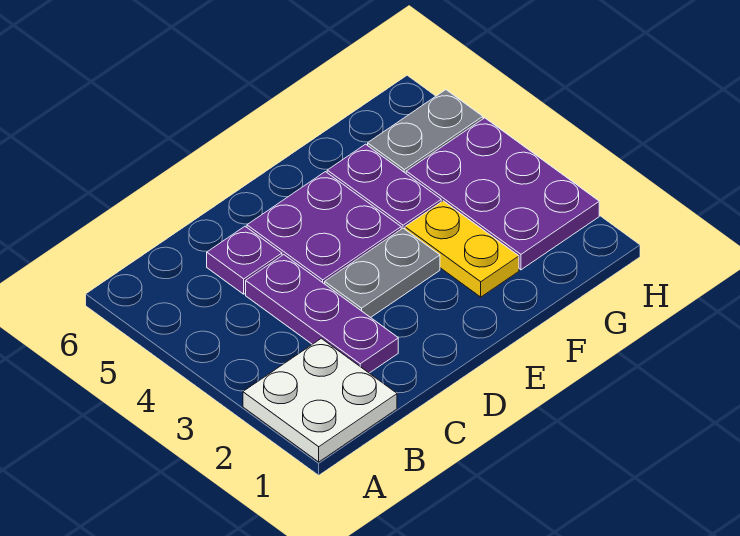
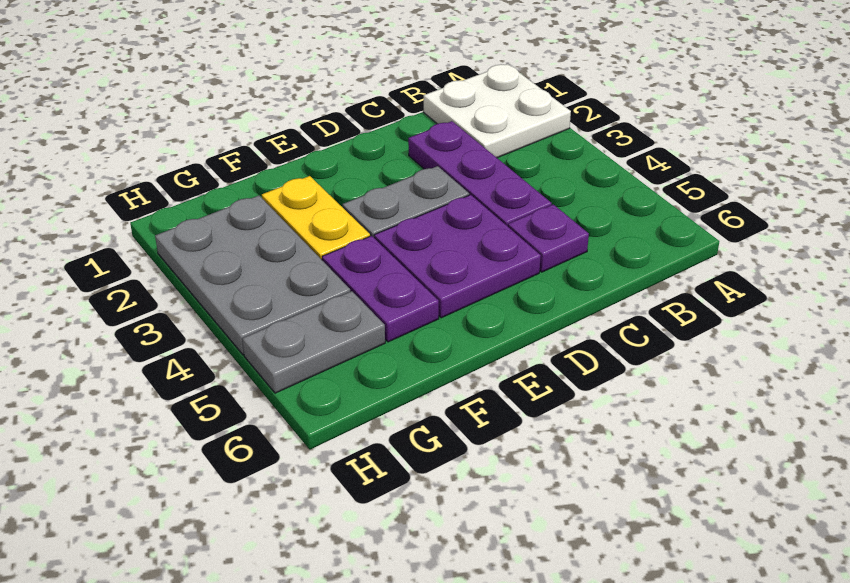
purple plate G2:H4 level 1 -> grey plate G2:H4 level 1

